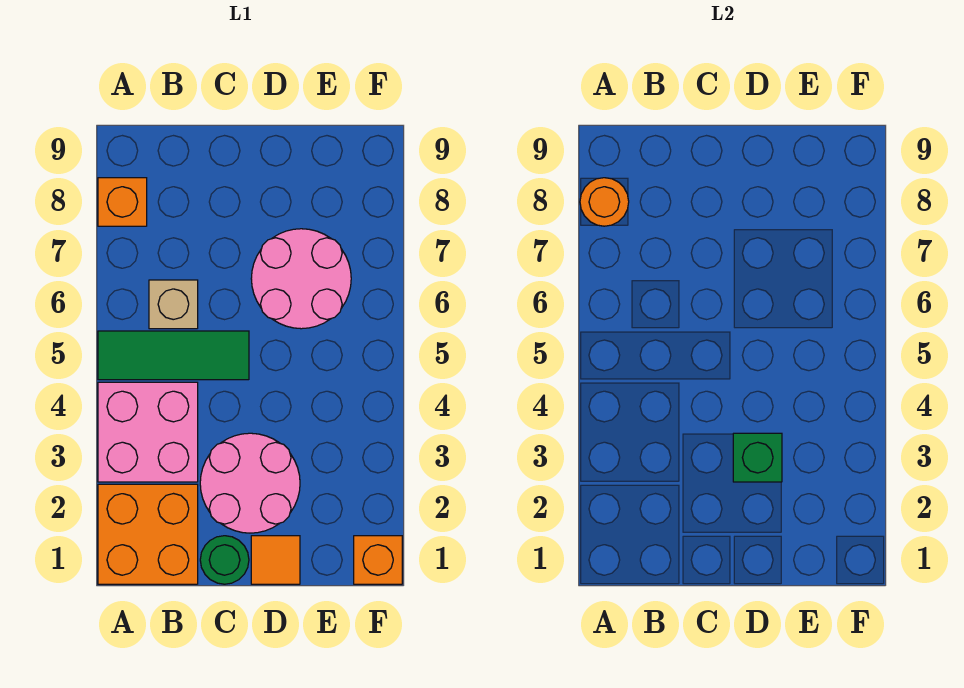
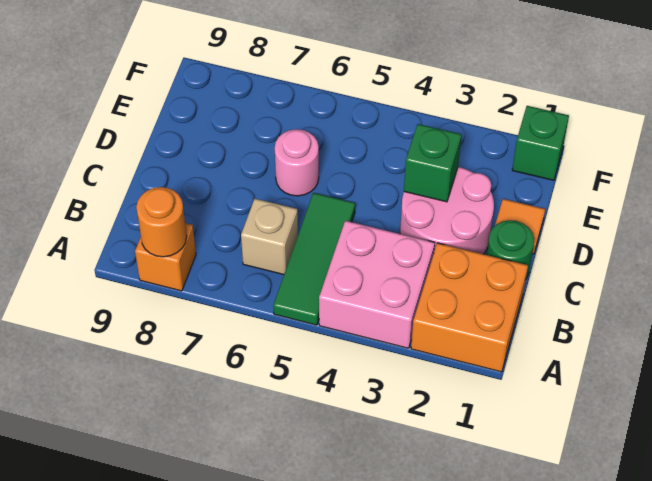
pink round brick D6:E7 level 1 -> pink round brick D6 level 1
orange brick F1 level 1 -> green brick F1 level 1

